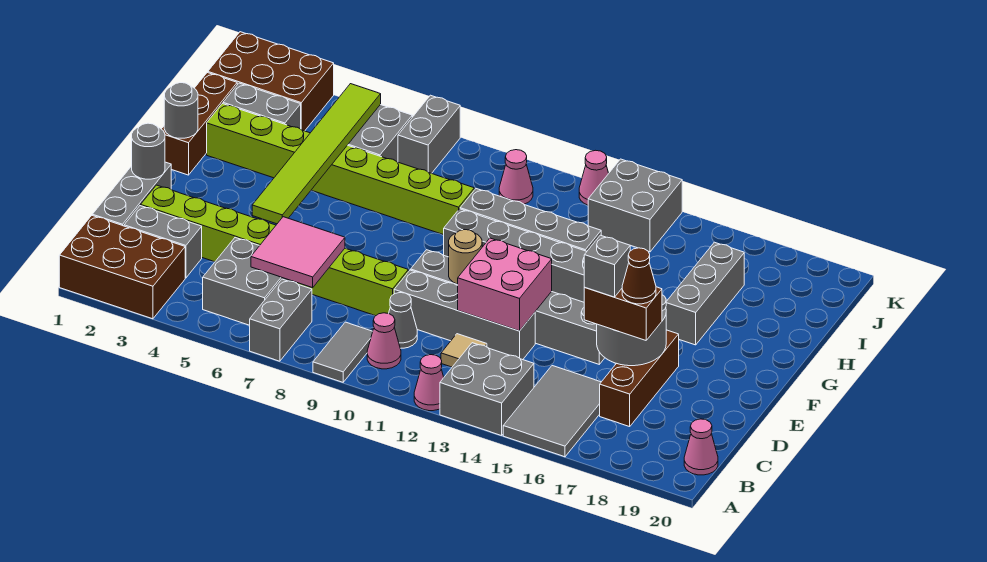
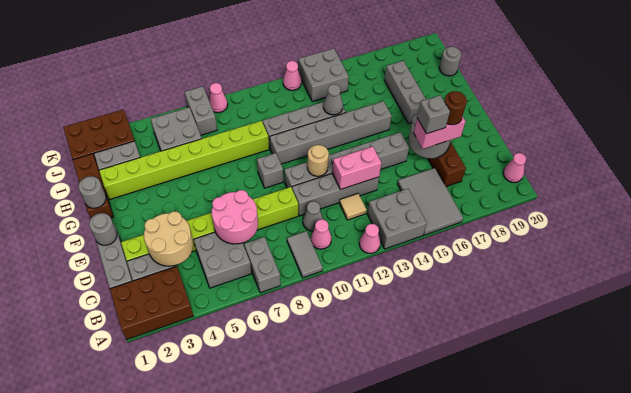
none -> tan round brick C3:D4 level 2
pink tile C6:D7 level 2 -> pink round brick C6:D7 level 2
pink brick D12:E13 level 2 -> pink brick D12:D13 level 2
brown brick D16:D17 level 3 -> pink brick D16:D17 level 3
brown cone D17 level 4 -> brown round brick D17 level 4
lime tile E5:J5 level 2 -> none
none -> grey brick F9 level 1
none -> grey cone H13 level 2
none -> grey round brick I20 level 1
pink cone J10 level 1 -> pink cone K8 level 1

